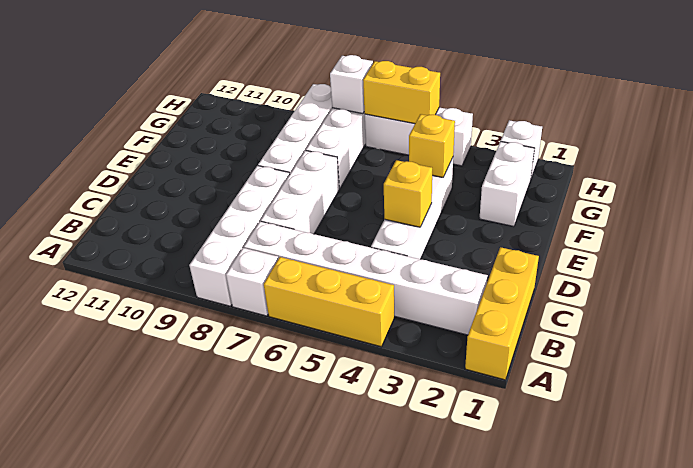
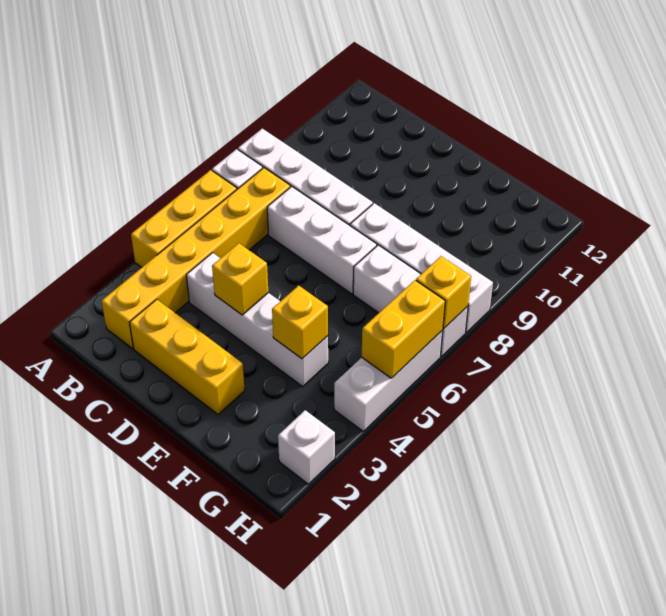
yellow brick A1:C1 level 1 -> yellow brick C2:E2 level 1
white brick B2:B7 level 1 -> yellow brick B2:B7 level 1
white brick F2:G2 level 1 -> none
white brick H7 level 2 -> yellow brick H7 level 2

